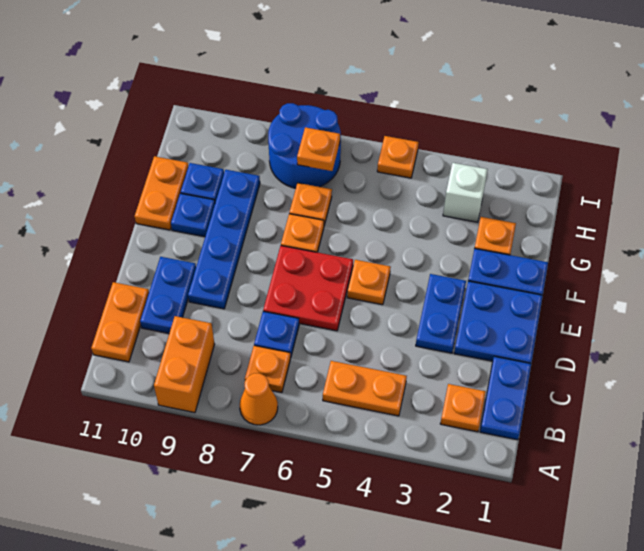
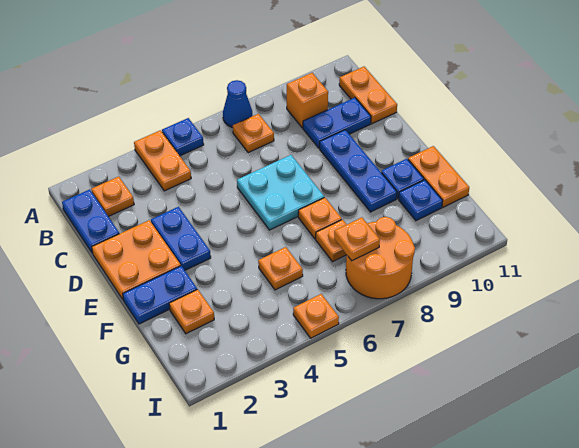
orange cone A7 level 1 -> blue cone A7 level 1
orange brick A9:B9 level 1 -> orange brick B9 level 1
orange plate B4:B5 level 1 -> orange plate A4:B4 level 1
blue plate C7 level 1 -> blue plate A5 level 1
blue plate C10:D10 level 1 -> blue plate C9:C10 level 1
blue plate D1:E2 level 1 -> orange plate D1:E2 level 1
red plate D6:E7 level 1 -> cyan plate D6:E7 level 1
blue plate D9:G9 level 1 -> blue plate D9:F9 level 1
orange plate E5 level 1 -> orange plate G5 level 1
white brick H3 level 1 -> none
blue round brick H7:I8 level 1 -> orange round brick H7:I8 level 1

